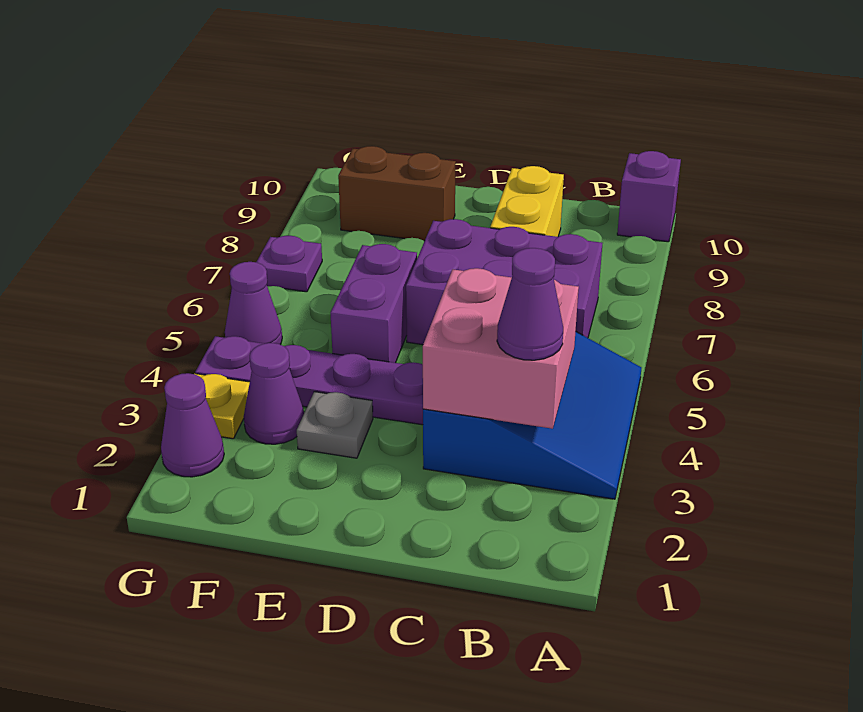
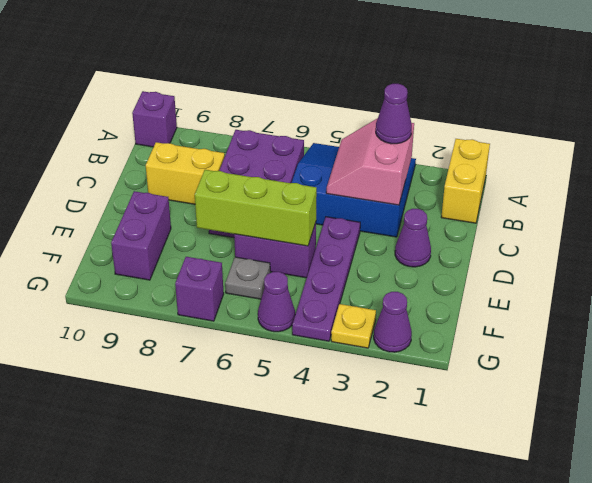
none -> yellow brick A1:B1 level 1
pink brick B3:C4 level 2 -> pink slope B3:C4 level 2 top 3
grey plate E3 level 1 -> grey plate F6 level 1
none -> lime brick E5:E7 level 2
brown brick E9:F9 level 1 -> purple brick E9:F9 level 1
purple cone F3 level 1 -> purple cone D2 level 1
purple plate G7 level 1 -> purple brick G7 level 1

